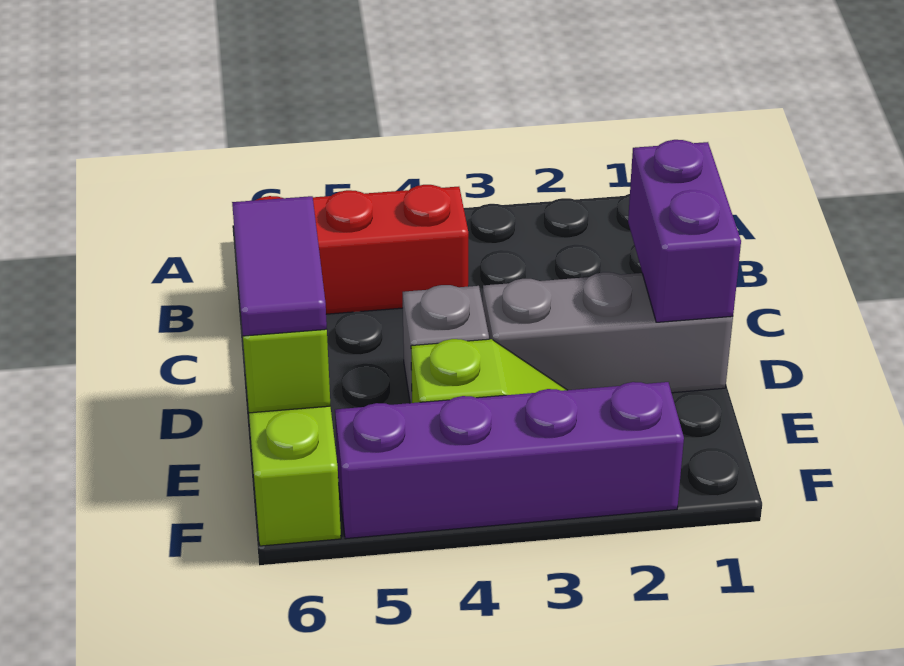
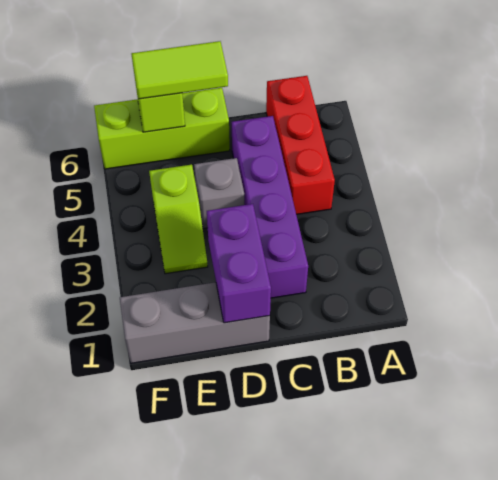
purple brick C1:D1 level 2 -> purple brick D1:D2 level 2
grey brick D1:D3 level 1 -> grey brick D1:F1 level 1
purple tile D6:E6 level 3 -> lime tile D6:E6 level 3
purple brick F2:F5 level 1 -> purple brick C2:C5 level 1

